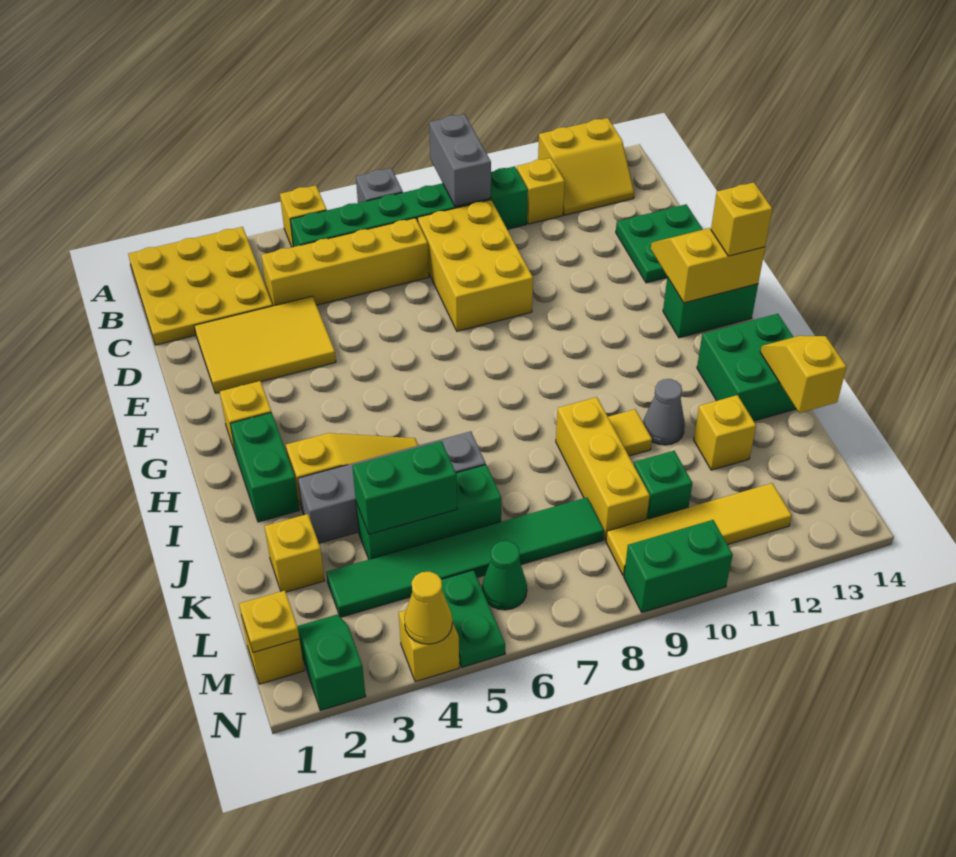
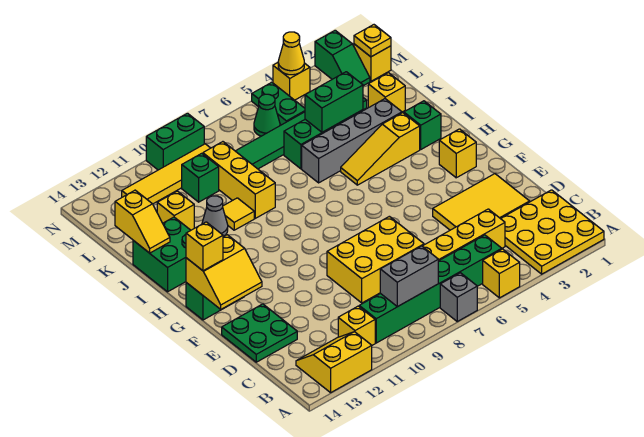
grey brick A9:B9 level 2 -> grey brick B8:B9 level 2
yellow brick C8:E9 level 1 -> yellow brick D7:E9 level 1
green brick H2:I2 level 1 -> green brick I2 level 1

